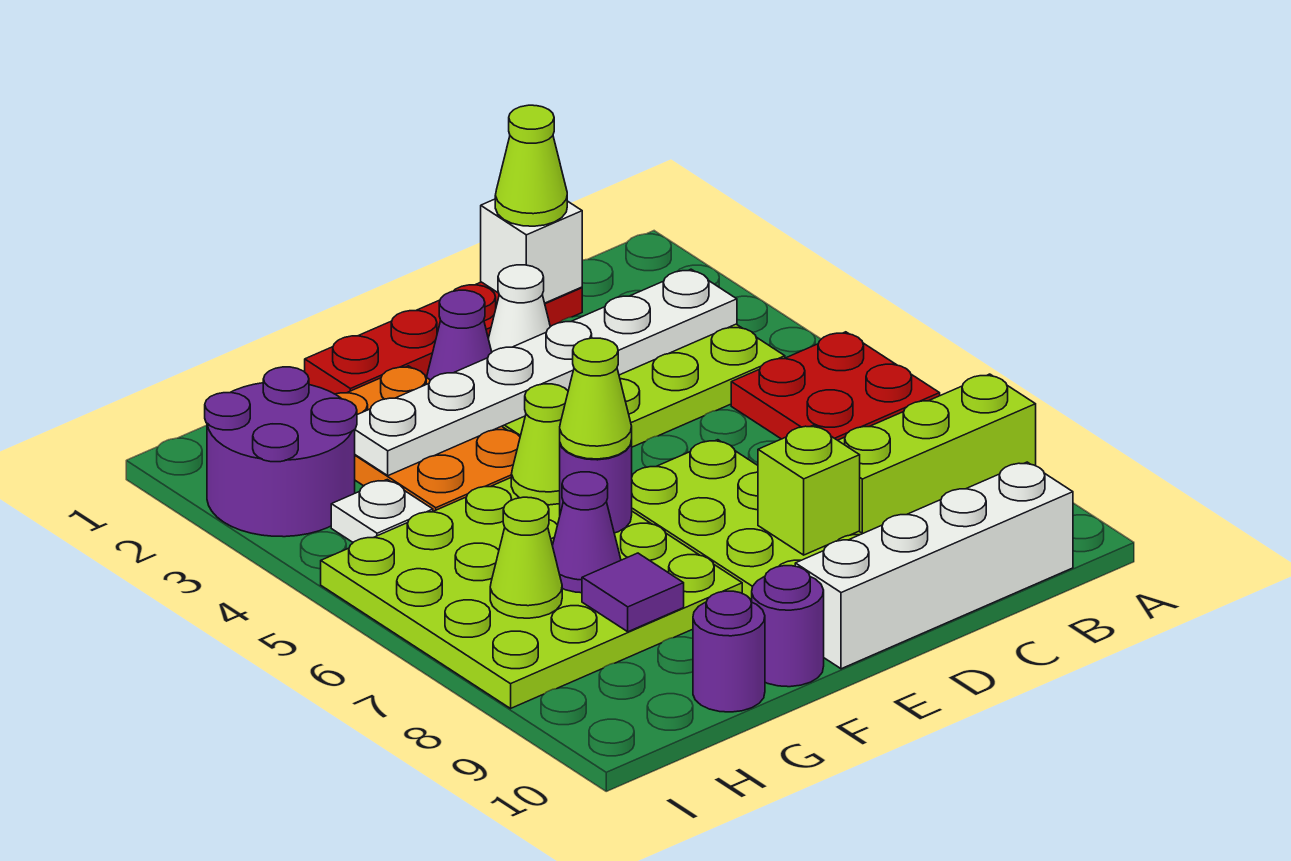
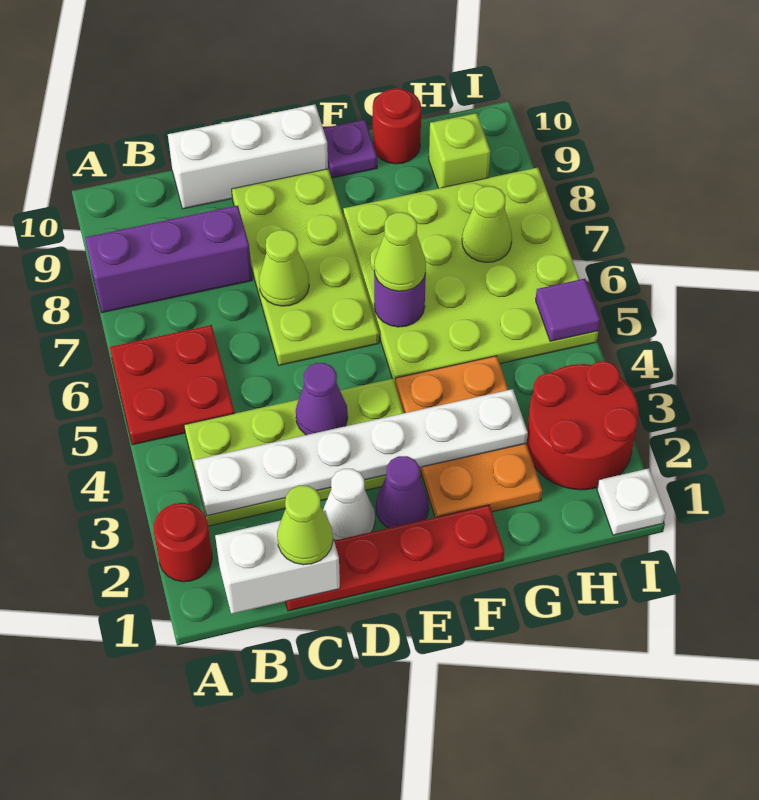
none -> red round brick A2 level 1
lime brick A8:C8 level 1 -> purple brick A8:C8 level 1
white brick B10:E10 level 1 -> white brick C10:E10 level 1
white brick C1 level 2 -> white brick B1:C1 level 2
lime brick D8 level 2 -> lime brick H9 level 1
lime cone F5 level 2 -> lime cone D7 level 2
purple round brick F10 level 1 -> purple plate F10 level 1
purple cone G7 level 2 -> purple cone D4 level 2
purple tile G8 level 2 -> purple tile I5 level 2
purple round brick G10 level 1 -> red round brick G10 level 1
purple round brick H2:I3 level 1 -> red round brick H2:I3 level 1
white plate H4 level 1 -> white plate I1 level 1

